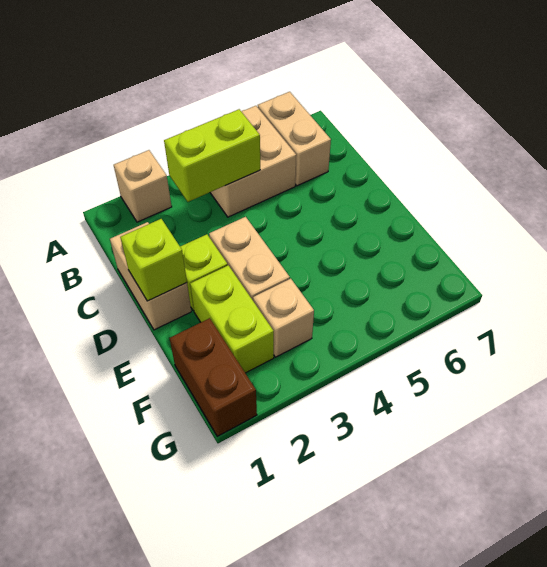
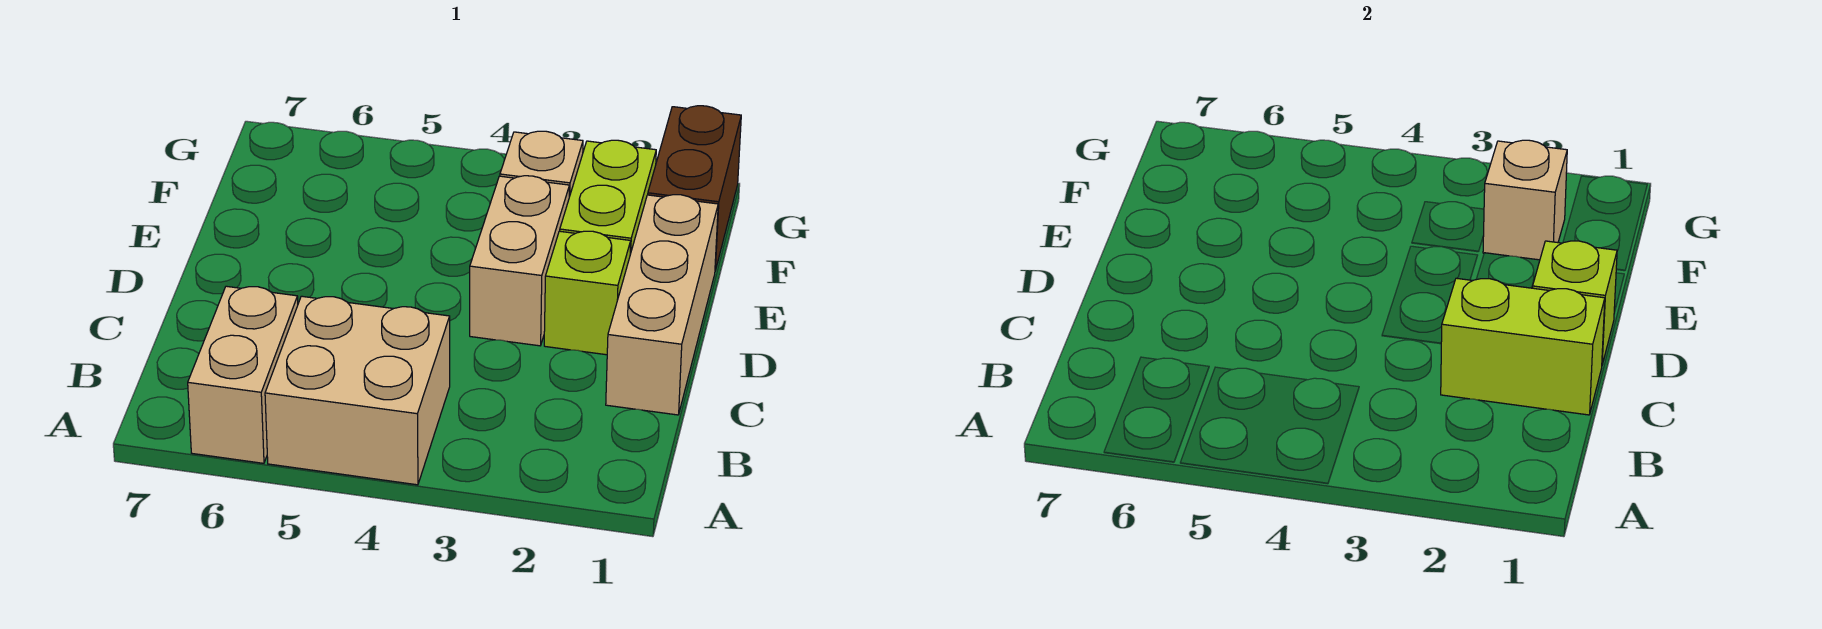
tan brick A2 level 1 -> tan brick F2 level 2
lime brick B3:B4 level 2 -> lime brick C1:C2 level 2
tan brick C1:D1 level 1 -> tan brick C1:E1 level 1

